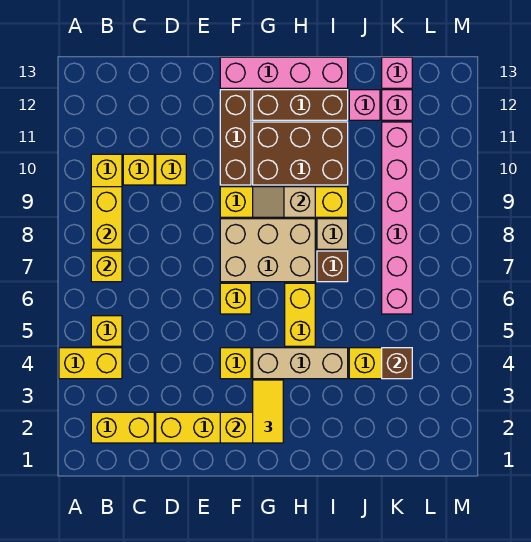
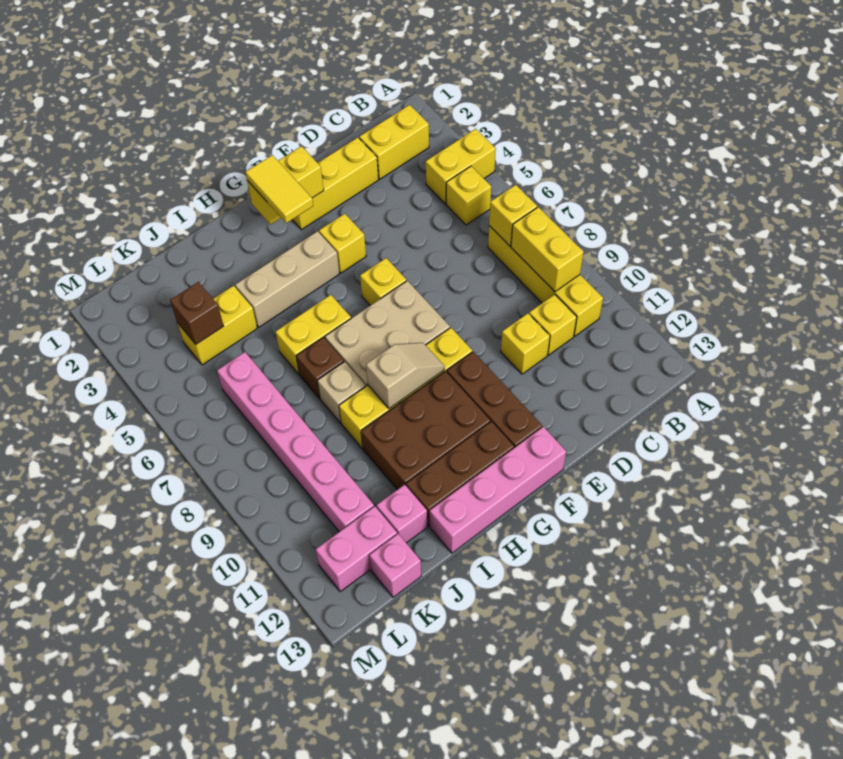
yellow brick H5:H6 level 1 -> yellow brick H6:I6 level 1
pink brick K12 level 1 -> pink brick K12:L12 level 1

